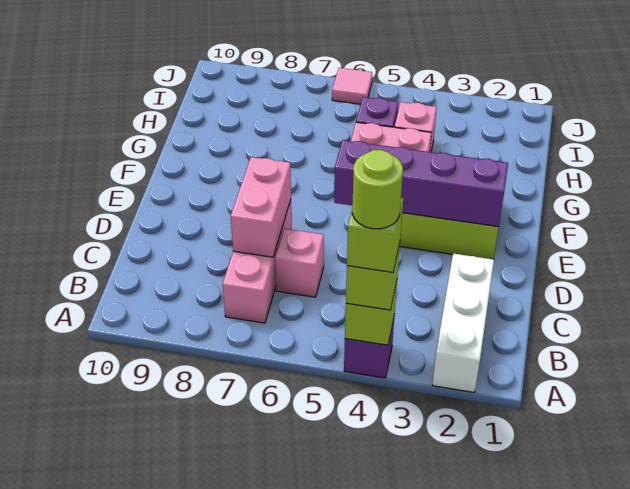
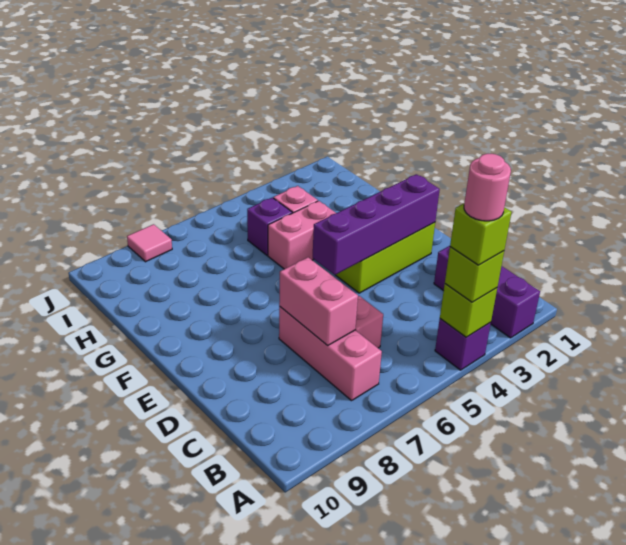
white brick A2:C2 level 1 -> purple brick A2:C2 level 1
lime round brick A4 level 5 -> pink round brick A4 level 5
pink tile J6 level 1 -> pink tile J8 level 1

